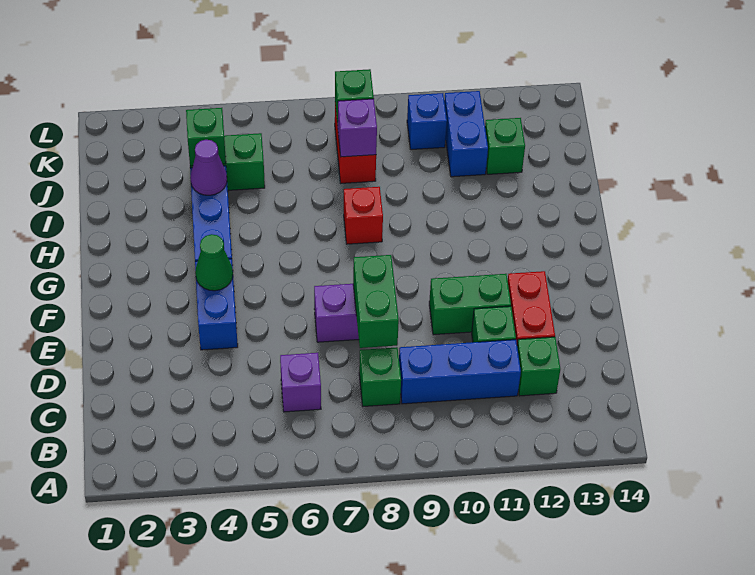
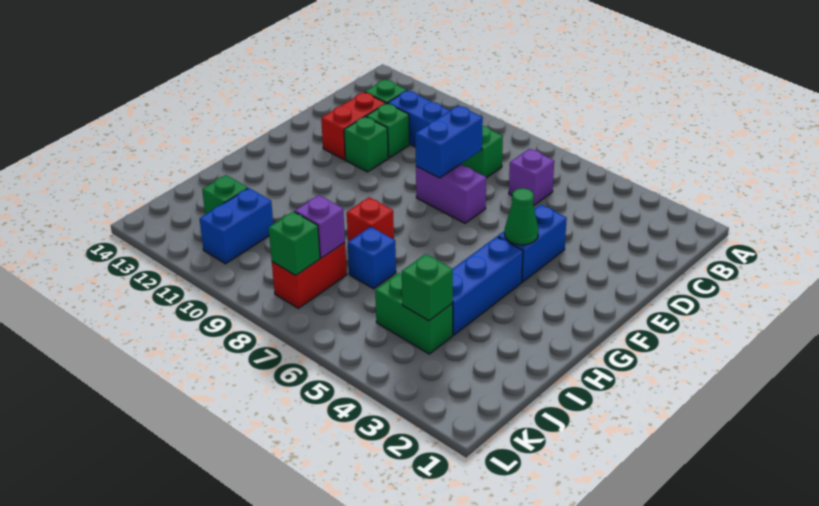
green brick D8:E8 level 2 -> blue brick D8:E8 level 2
green brick E10:E11 level 1 -> green brick E11 level 1
purple cone I4 level 2 -> none
blue brick K10 level 1 -> blue brick I7 level 1

